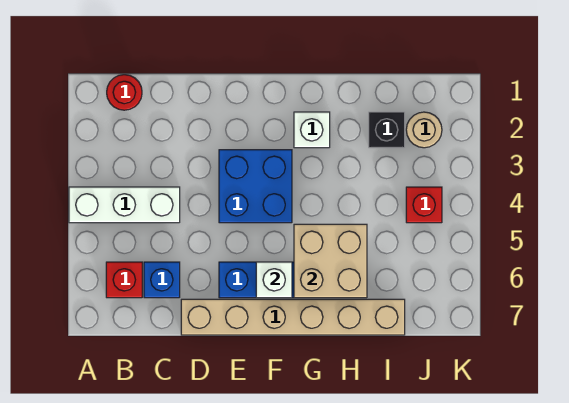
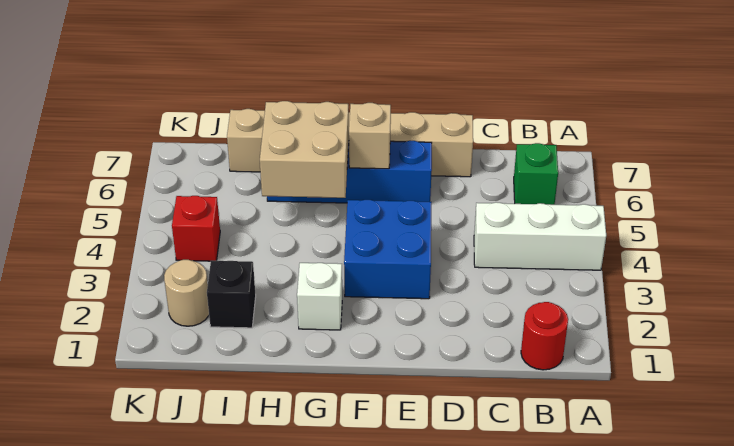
red brick B6 level 1 -> green brick B6 level 1
blue brick C6 level 1 -> none
white brick F6 level 2 -> tan brick F6 level 2

